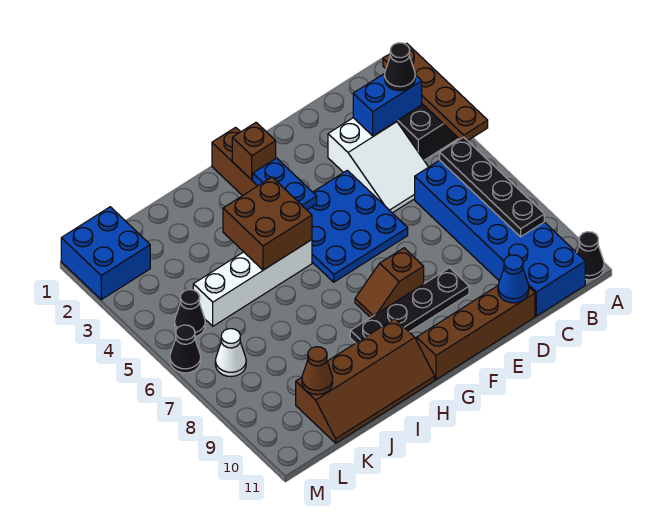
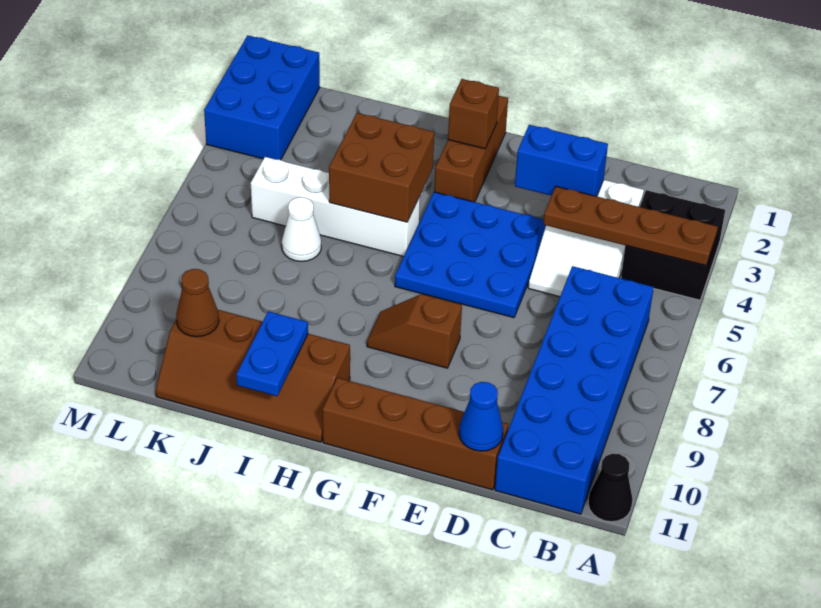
brown plate A2:A5 level 2 -> brown plate A4:D4 level 2
blue brick B3:C3 level 2 -> blue brick D3:E3 level 2
black cone B3 level 3 -> none
black plate B6:B9 level 2 -> none
black plate E9:H9 level 1 -> none
blue plate G3:G4 level 2 -> blue plate I10:I11 level 2
blue brick L1:M2 level 1 -> blue brick L1:M3 level 1
black cone L5 level 1 -> none
white cone L7 level 1 -> white cone J6 level 1
black cone M6 level 1 -> none

